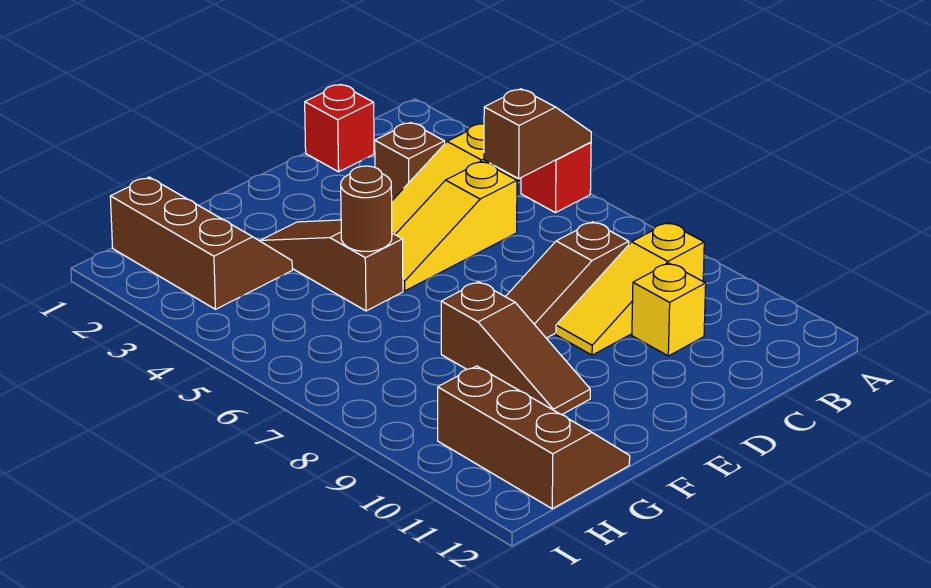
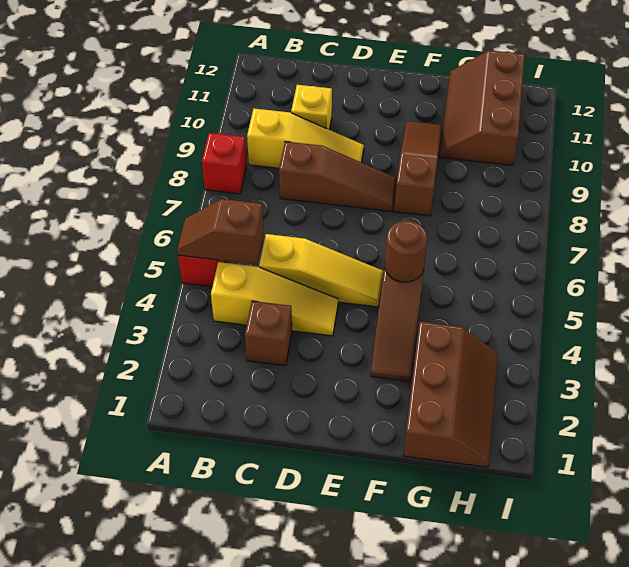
red brick C1 level 1 -> red brick A8 level 1
brown slope G1:H3 level 1 top H -> brown slope G1:H3 level 1 top G

